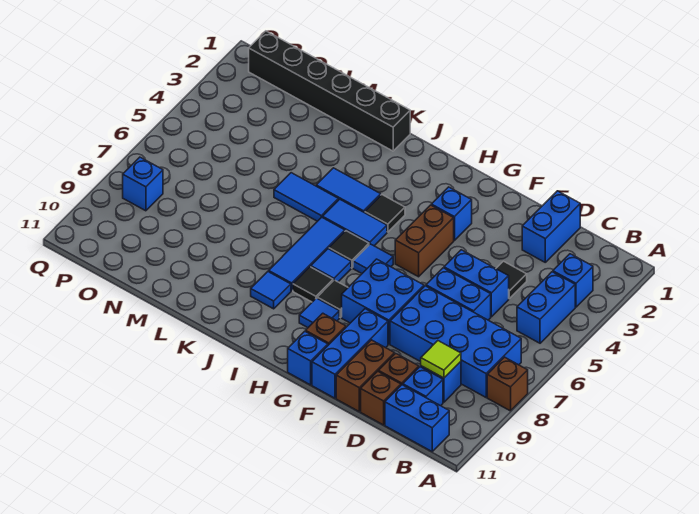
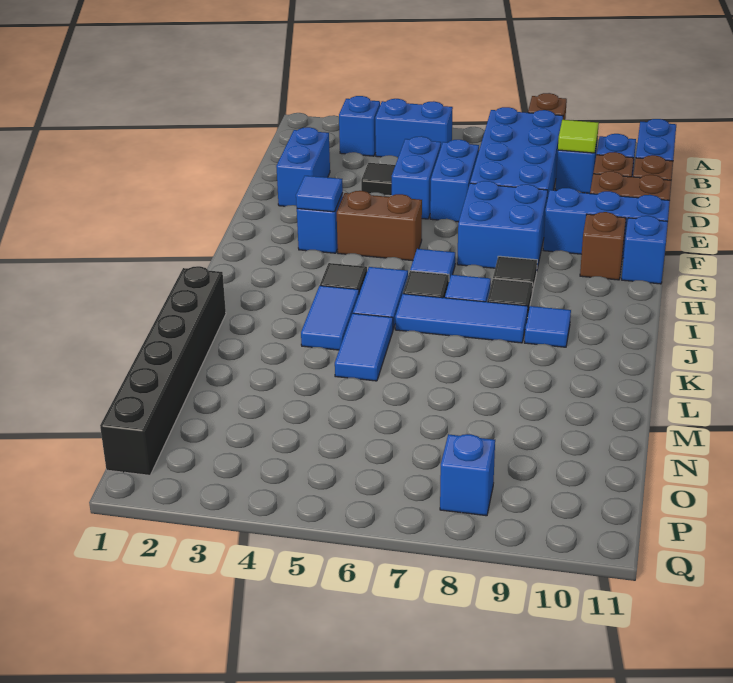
blue brick D1:D2 level 1 -> blue brick D2:E2 level 1
blue tile H9 level 1 -> blue tile G3 level 2

